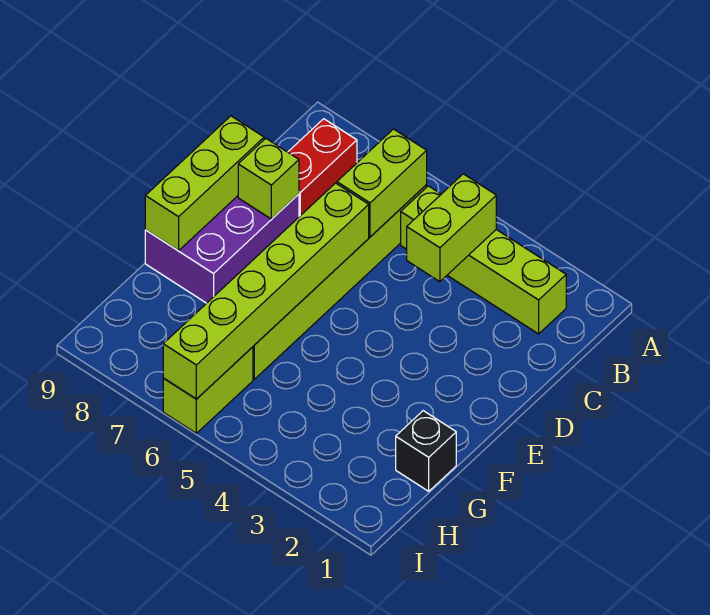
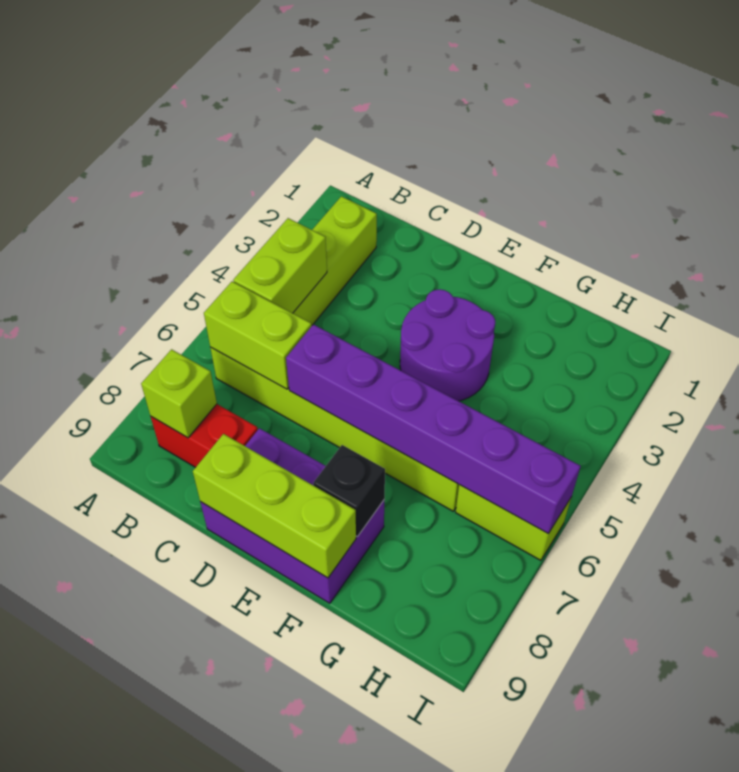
lime brick B4:C4 level 2 -> lime brick B4:B5 level 2
lime brick D6:I6 level 2 -> purple brick D6:I6 level 2
lime brick D8 level 2 -> lime brick B8 level 2
none -> purple round brick E3:F4 level 1
black brick G1 level 1 -> black brick F8 level 2

